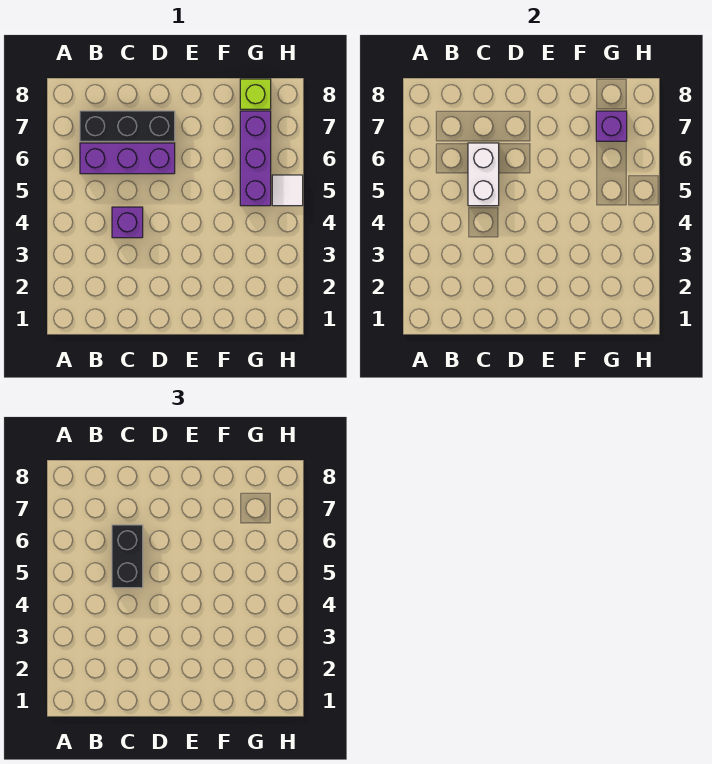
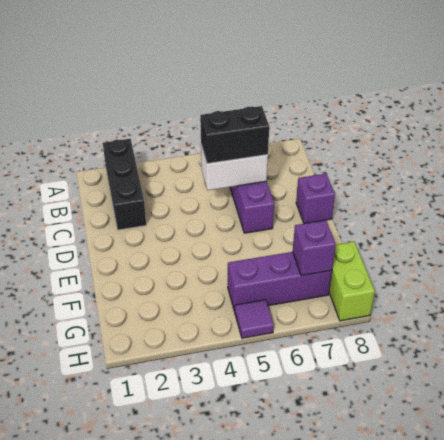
black brick B7:D7 level 1 -> black brick A2:C2 level 1
purple brick C4 level 1 -> purple brick D8 level 1
lime brick G8 level 1 -> lime brick G8:H8 level 1
white tile H5 level 1 -> purple tile H5 level 1

